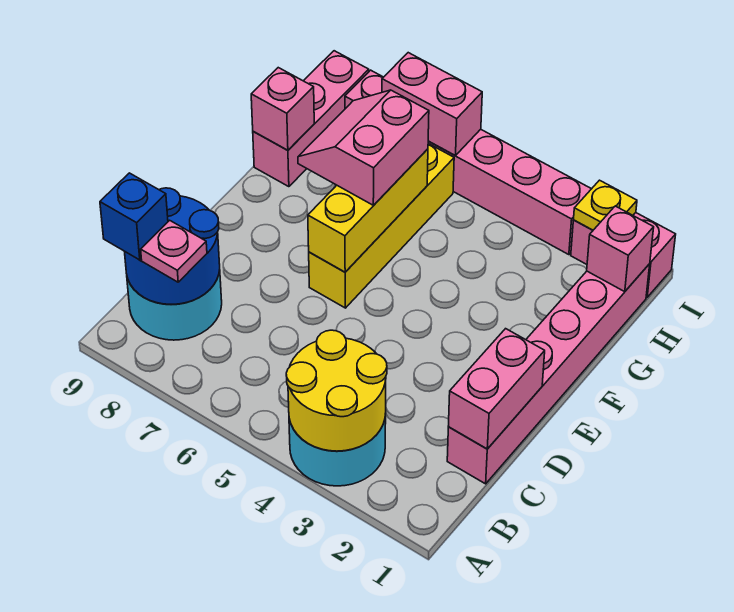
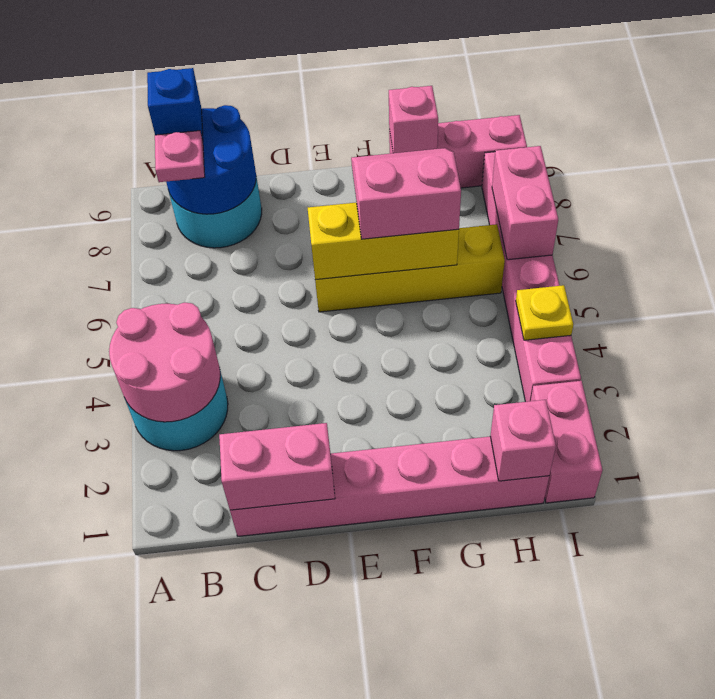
yellow round brick A3:B4 level 2 -> pink round brick A3:B4 level 2
yellow plate I2 level 2 -> yellow plate I4 level 2

